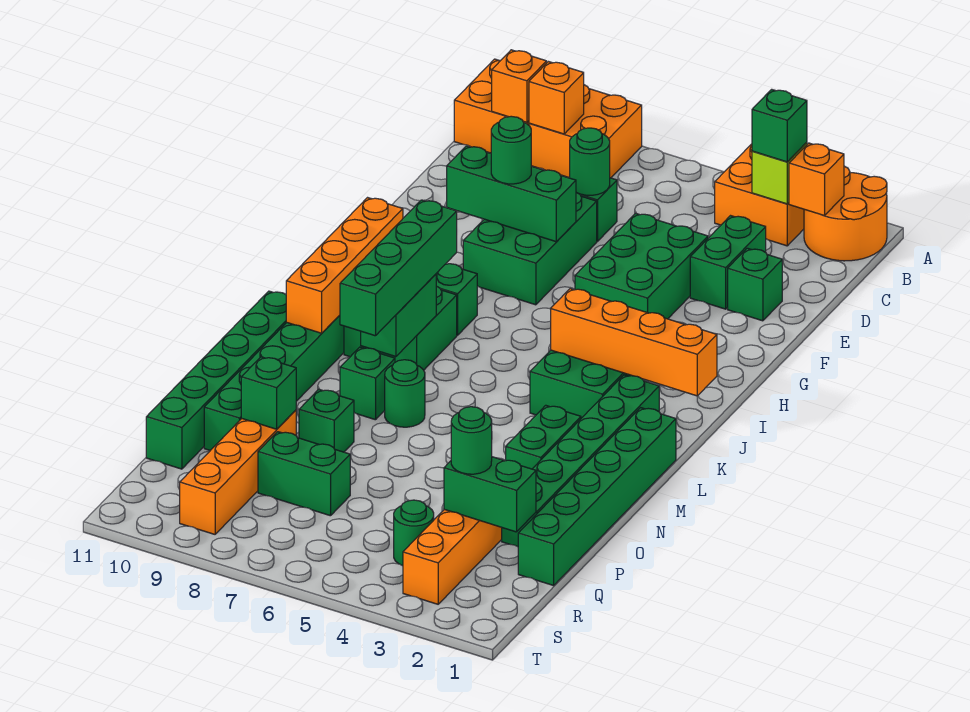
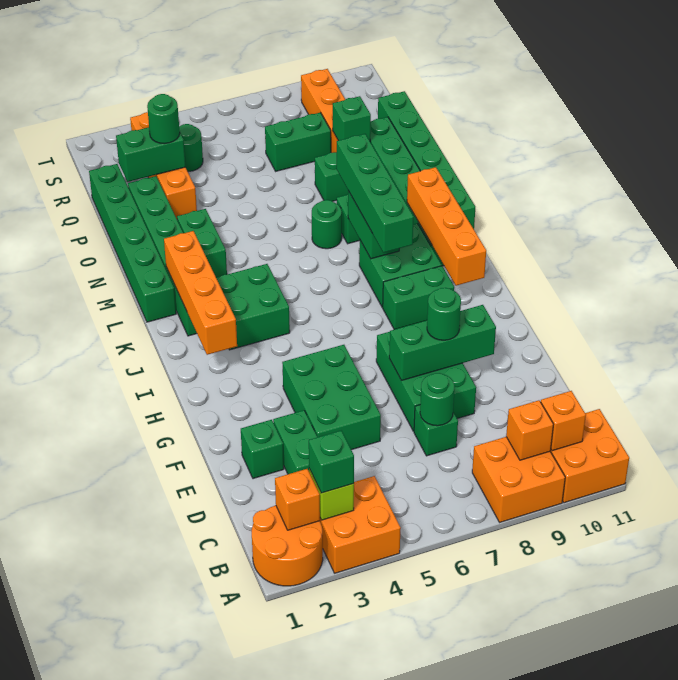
orange brick J1:J4 level 2 -> orange brick I2:L2 level 2

